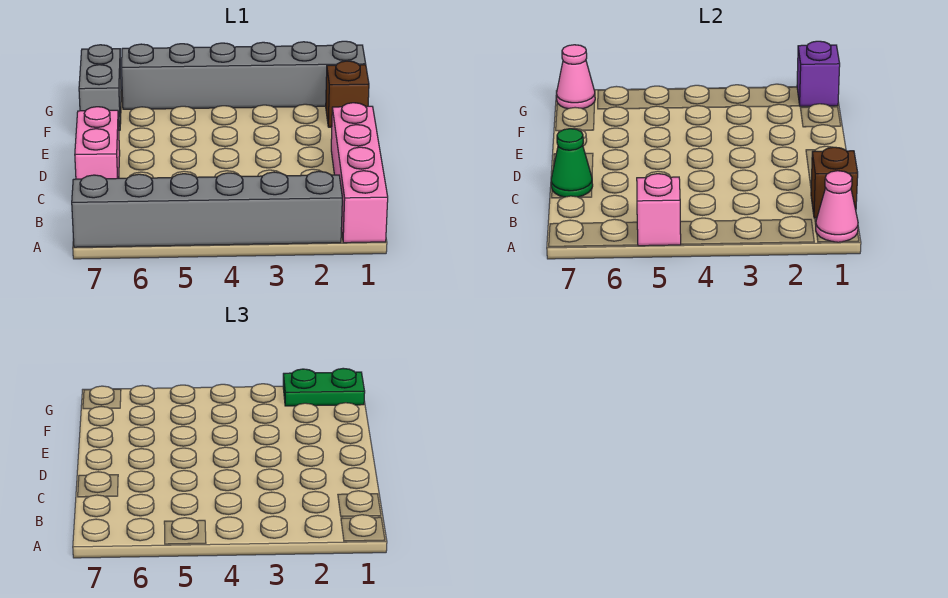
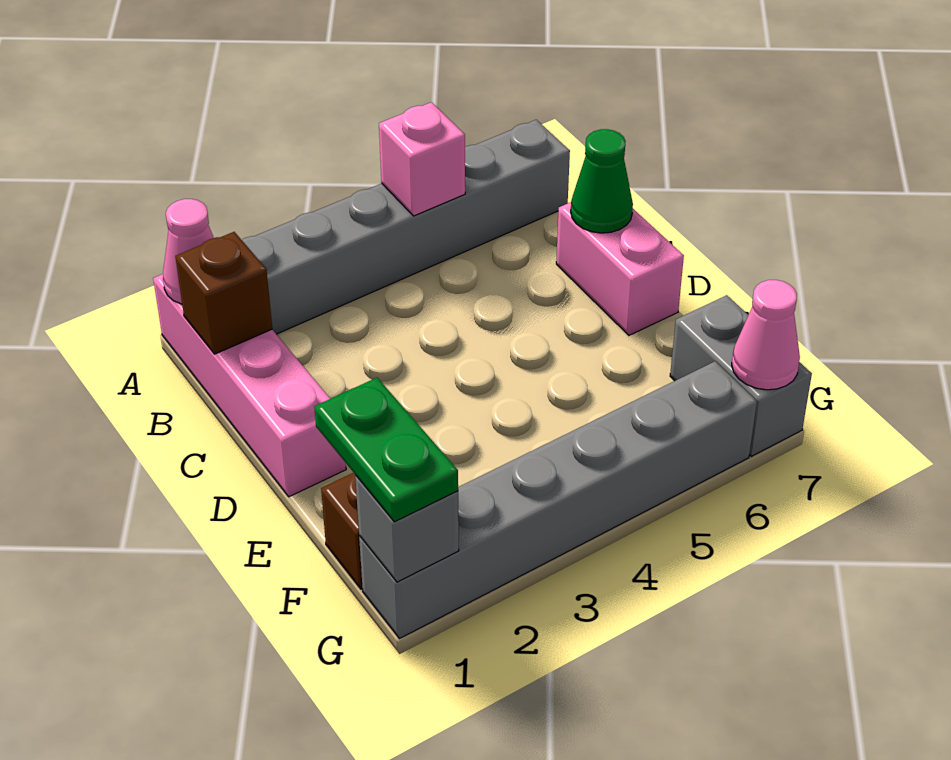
purple brick G1 level 2 -> grey brick G1 level 2
green plate G1:G2 level 3 -> green plate F1:G1 level 3

